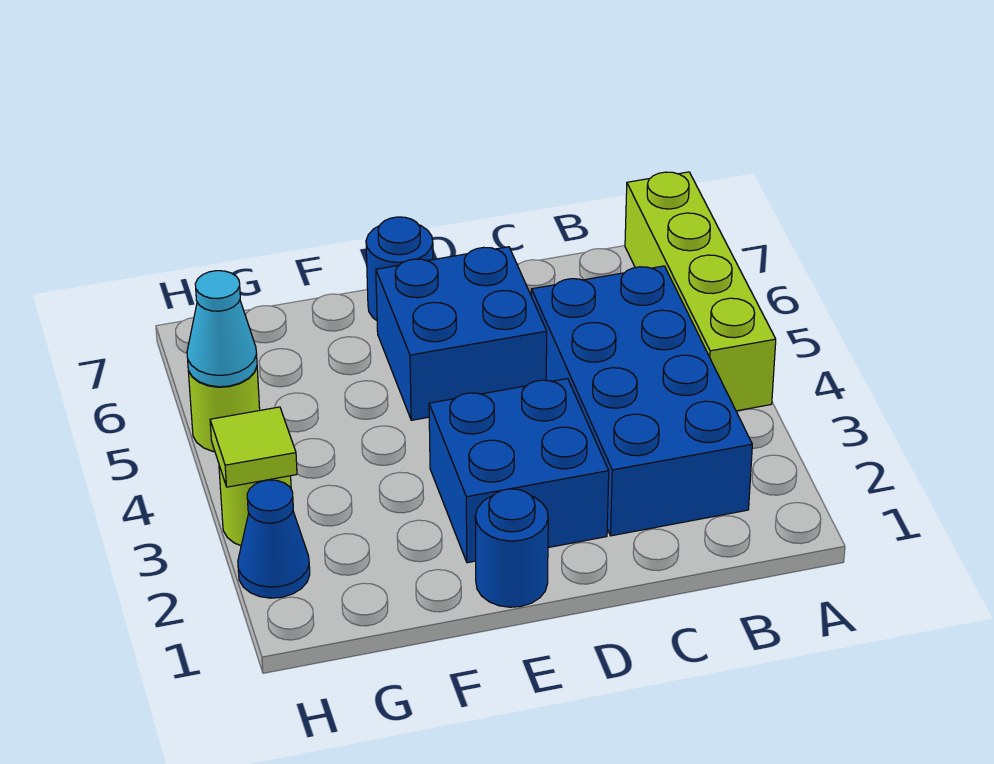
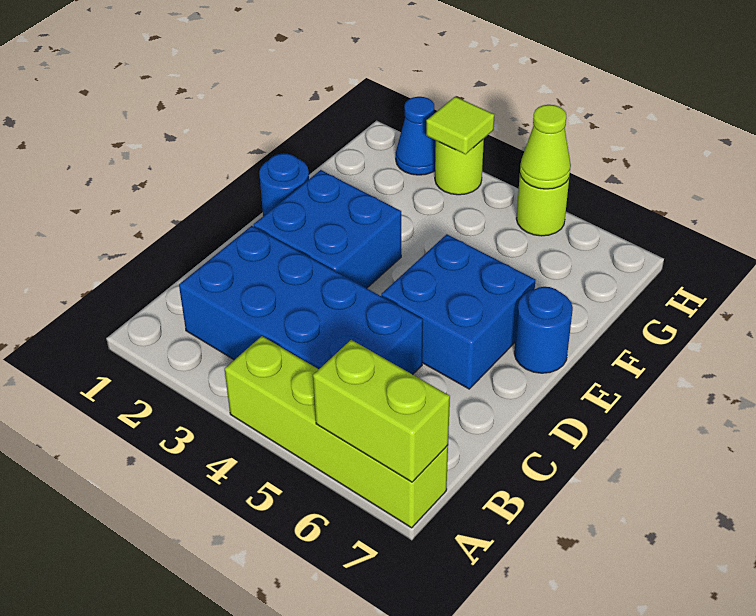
none -> lime brick A6:A7 level 2
cyan cone H5 level 2 -> lime cone H5 level 2

